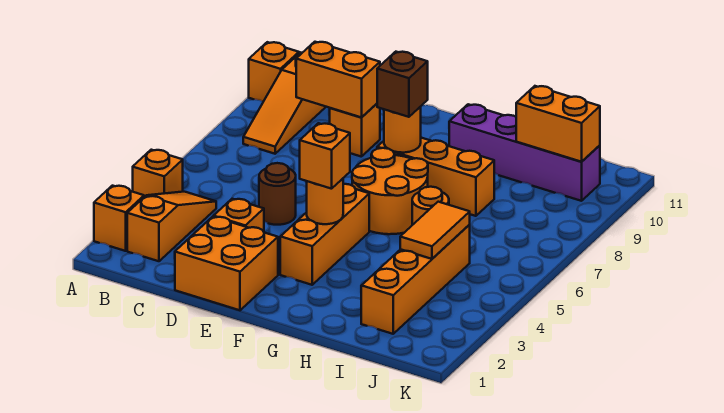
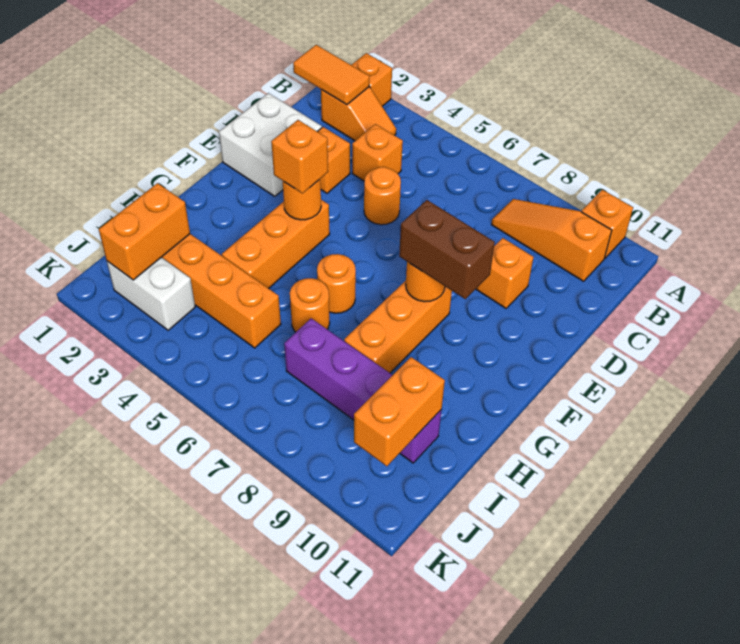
orange brick A4 level 1 -> orange brick C4 level 1
orange slope B2:B4 level 1 top 2 -> orange slope B2:B3 level 1 top 2
orange brick C9:D9 level 2 -> orange brick I2:J2 level 2
orange brick D1:E2 level 1 -> white brick D1:E2 level 1
brown round brick D5 level 1 -> orange round brick D5 level 1
orange brick F3:F5 level 1 -> orange brick F4:H4 level 1
orange round brick F6:G7 level 1 -> orange round brick G6 level 1
brown brick F8 level 3 -> brown brick F8:F9 level 3
purple brick G10:J10 level 1 -> purple brick I7:I10 level 1
orange tile I4:I5 level 2 -> orange tile B1:B2 level 2
none -> white brick J2:J3 level 1

